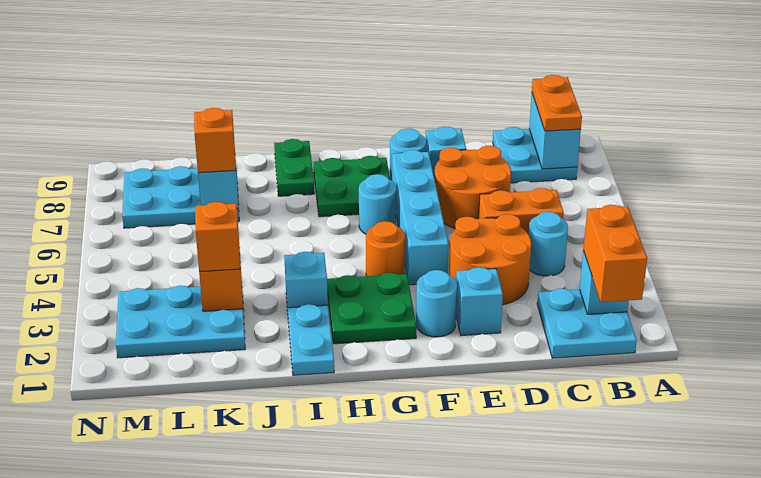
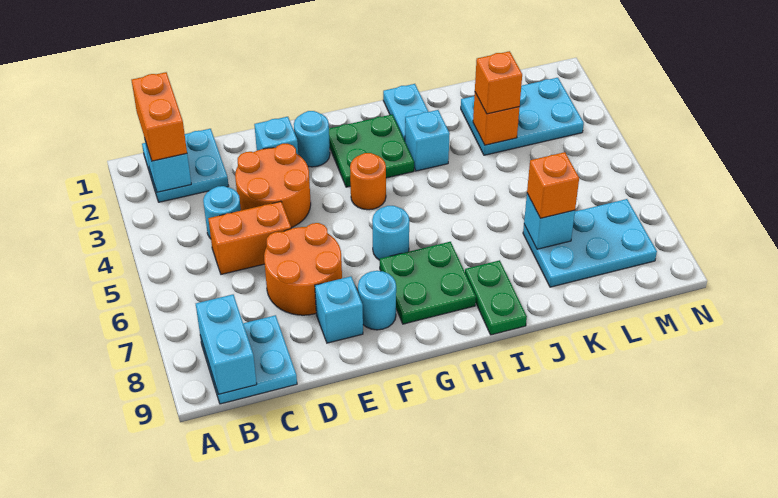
orange plate B8:B9 level 3 -> none
cyan brick F4:F7 level 1 -> none

